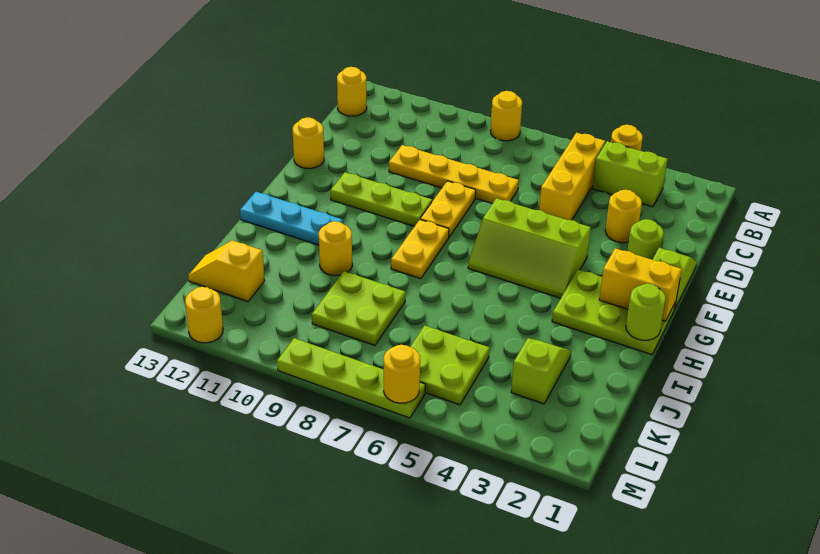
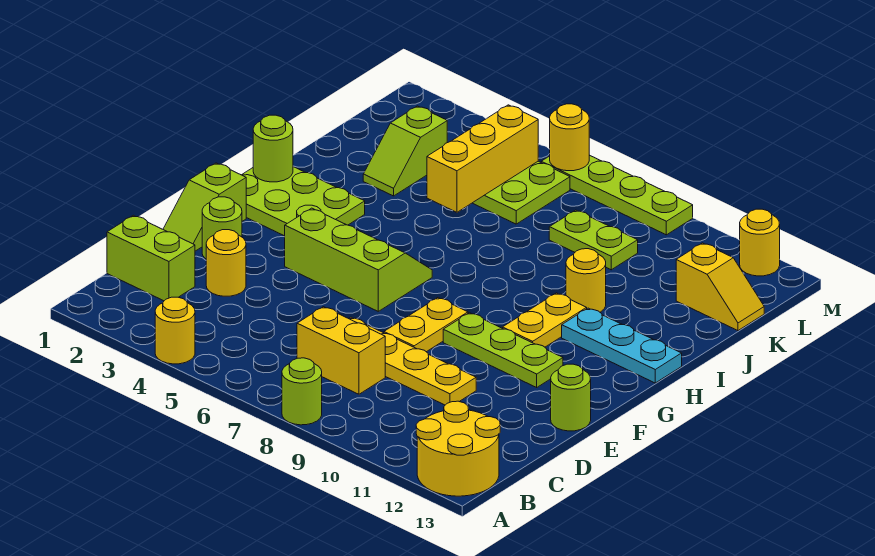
yellow round brick A8 level 1 -> lime round brick A8 level 1
lime brick B3:B4 level 1 -> lime brick C1:C2 level 1
yellow brick B5:D5 level 1 -> yellow brick J5:L5 level 2
yellow round brick B13 level 1 -> yellow round brick A12:B13 level 1
yellow round brick E13 level 1 -> lime round brick E13 level 1
yellow brick G1:G2 level 2 -> yellow brick C7:C8 level 1
yellow plate G8:H8 level 1 -> yellow plate G10:H10 level 1
lime plate J8:K9 level 1 -> lime plate K8:K9 level 1

